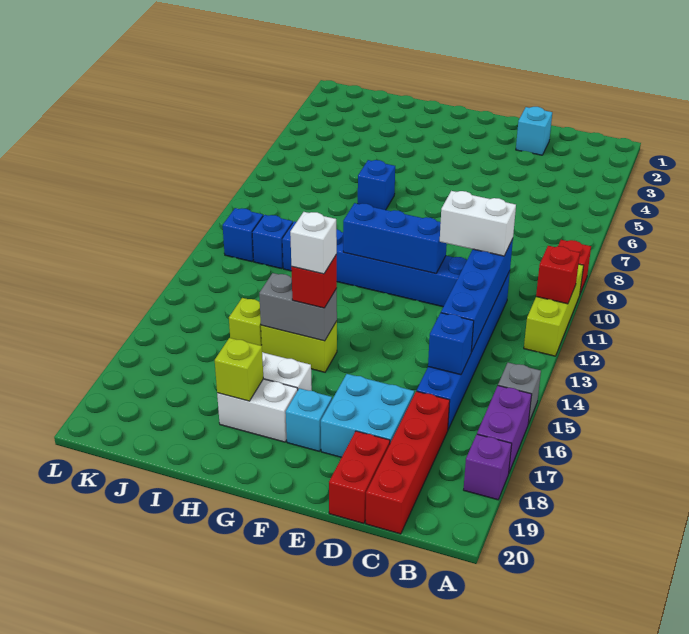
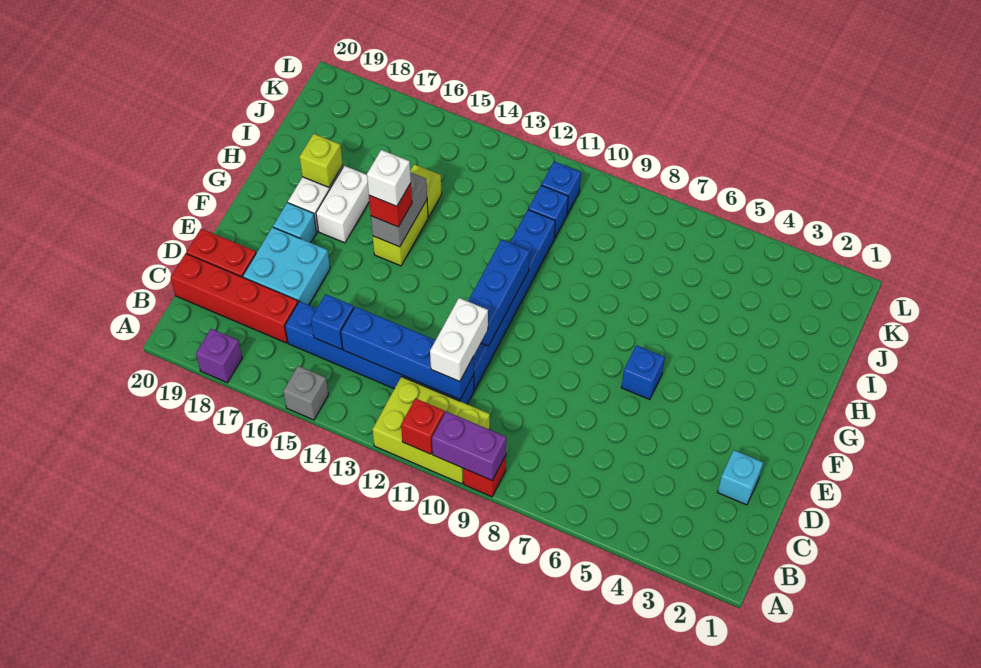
lime brick A10:A12 level 1 -> lime brick A10:B12 level 1
purple brick A16:A17 level 1 -> purple brick A9:A10 level 2
blue brick H7 level 1 -> blue brick F6 level 1

